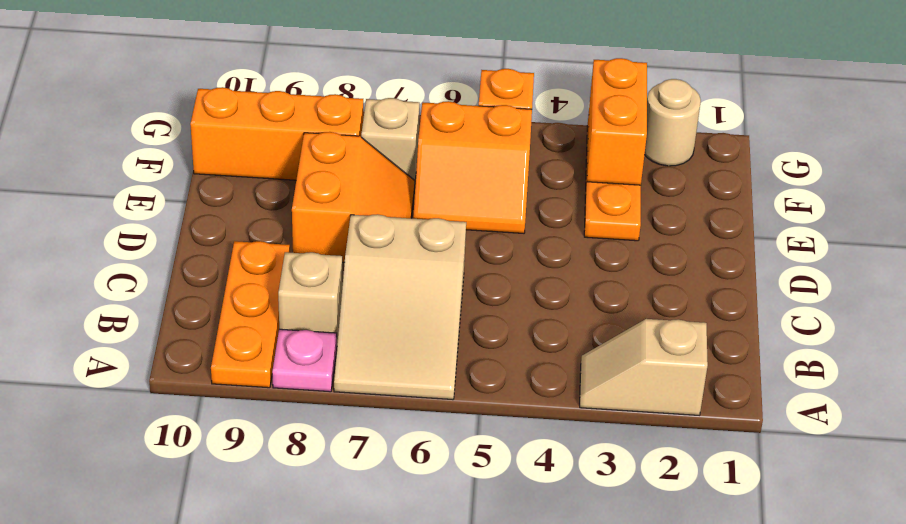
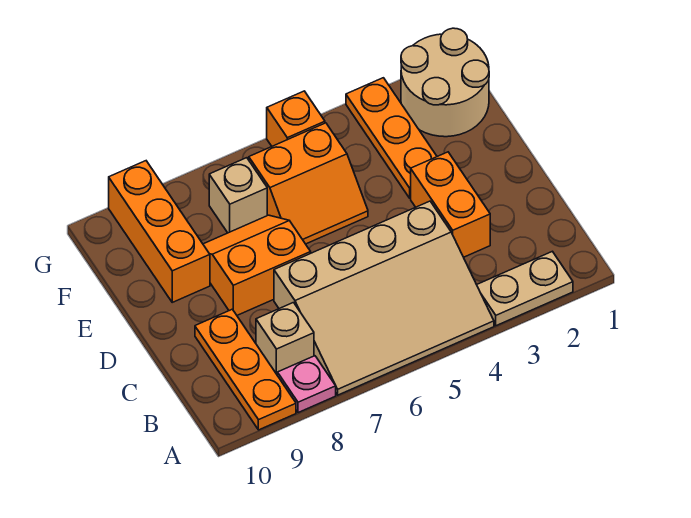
tan slope A2:A3 level 1 top 2 -> tan plate A2:A3 level 1
tan slope A6:C7 level 1 top C -> tan slope A4:C7 level 1 top C
orange slope D7:E8 level 1 top 8 -> orange slope D7:E8 level 1 top D
orange brick F3:G3 level 2 -> orange brick C3:D3 level 1
orange brick F8:F10 level 1 -> orange brick E9:G9 level 1
tan round brick G2 level 1 -> tan round brick F1:G2 level 1

